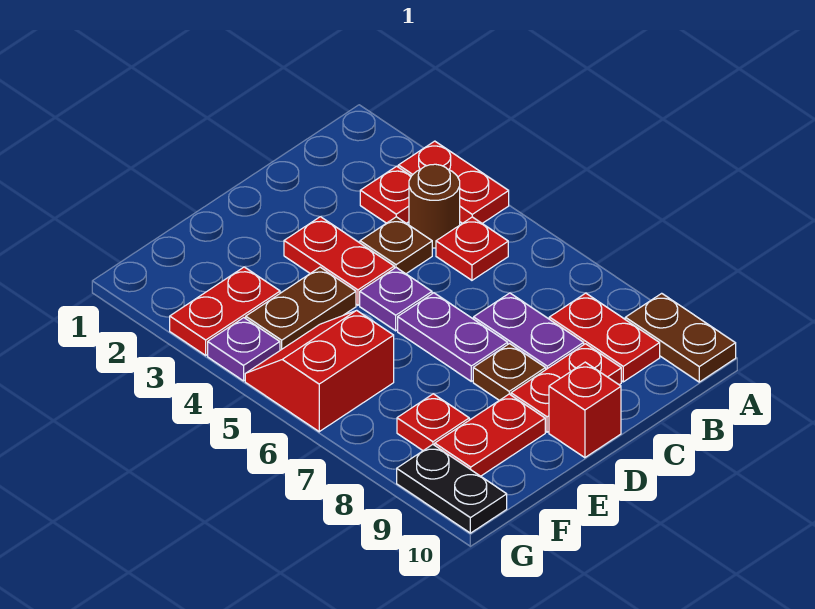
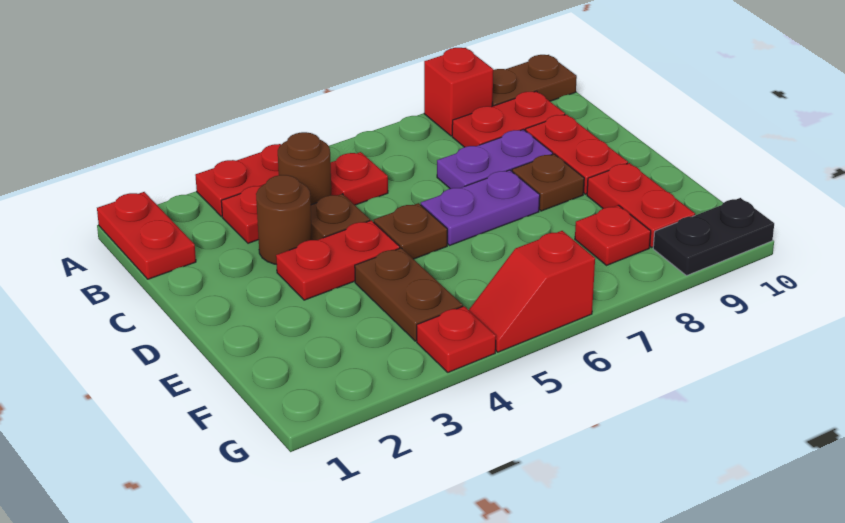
none -> brown round brick C3 level 1
purple plate D5 level 1 -> brown plate D5 level 1
red brick D10 level 1 -> red brick A8 level 1
red plate F3:G3 level 1 -> red plate A1:B1 level 1
red slope F5:G6 level 1 top 6 -> red slope G5:G6 level 1 top 6
purple plate G4 level 1 -> red plate G4 level 1

